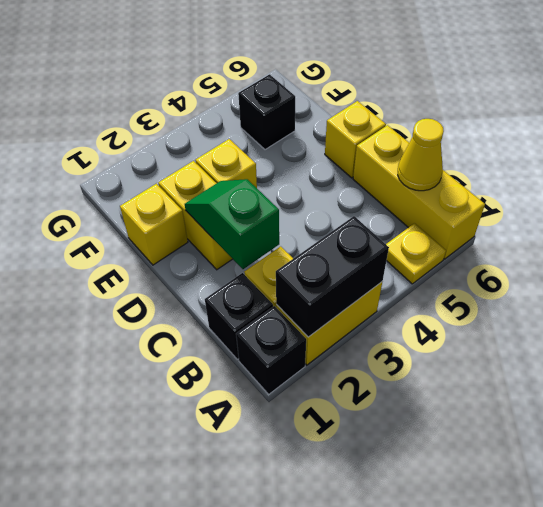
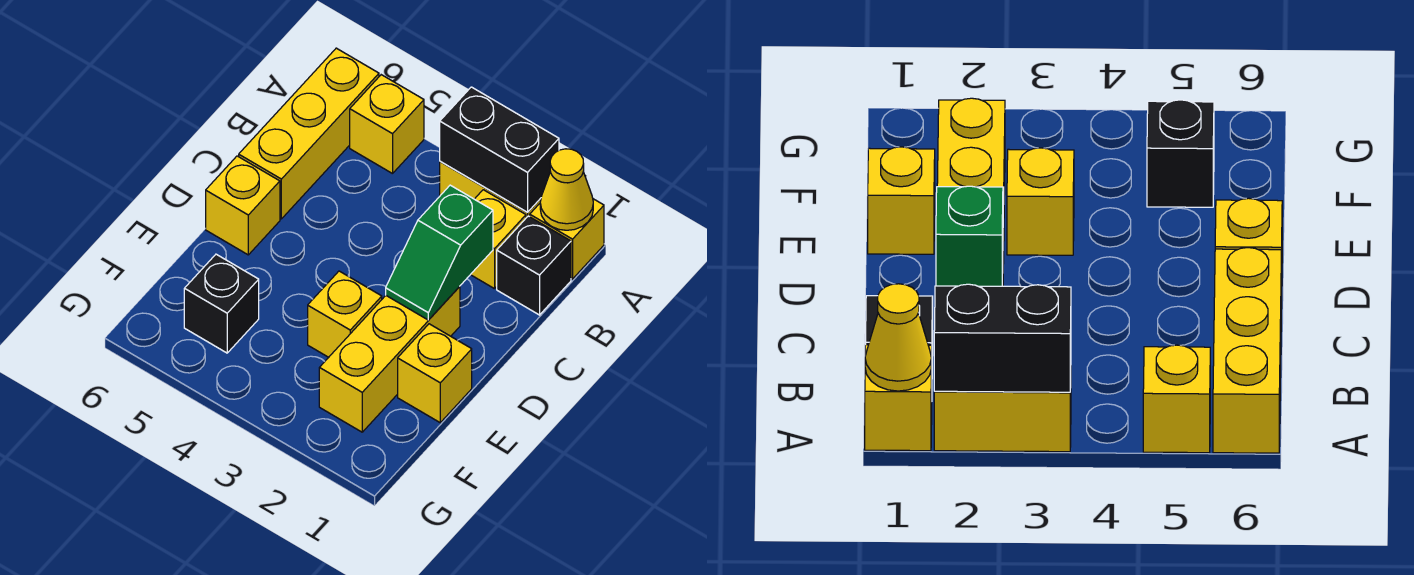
black brick A1 level 1 -> yellow brick A1 level 1
yellow plate A5 level 1 -> yellow brick A5 level 1
yellow cone B6 level 2 -> yellow cone A1 level 2
yellow brick D2:E2 level 1 -> yellow brick D2:F2 level 1

